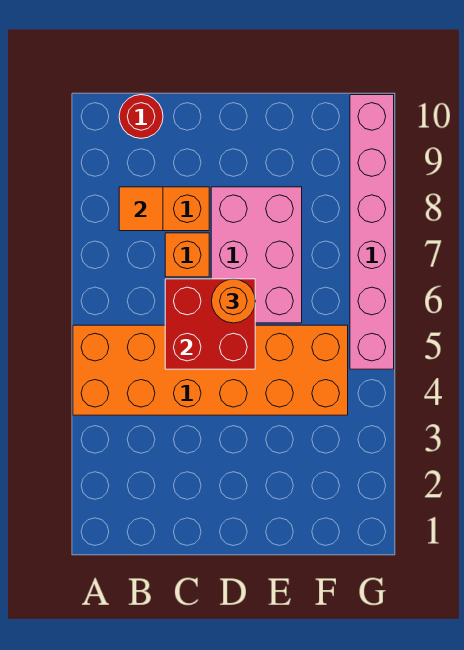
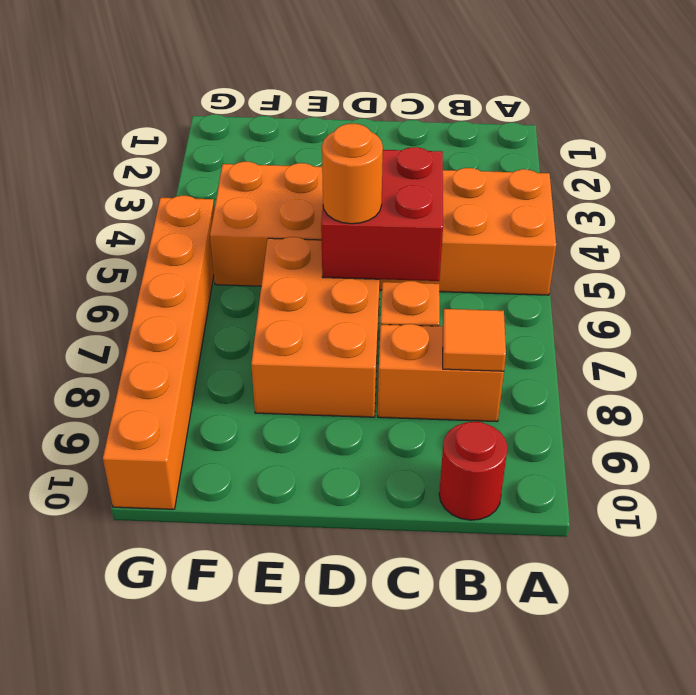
pink brick D6:E8 level 1 -> orange brick D6:E8 level 1
pink brick G5:G10 level 1 -> orange brick G5:G10 level 1

